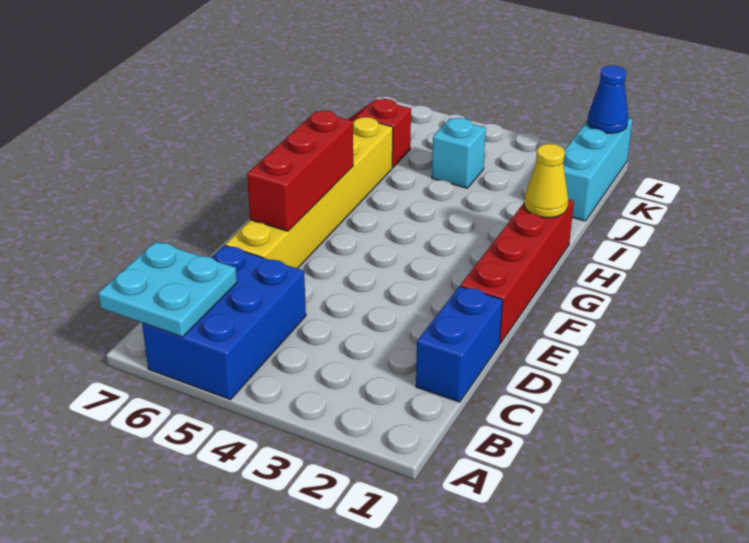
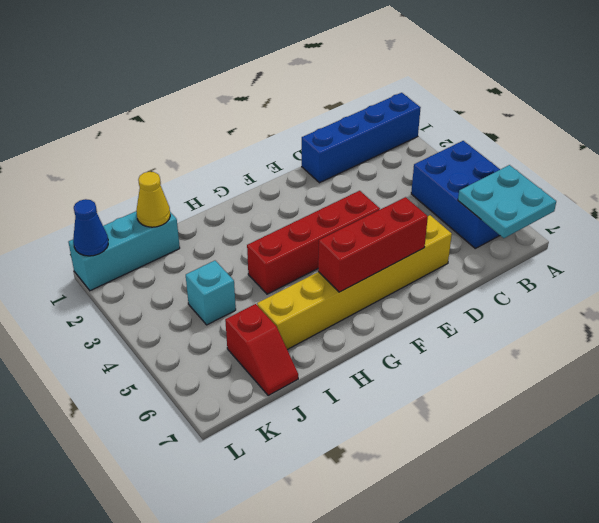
blue brick A5:C6 level 1 -> blue brick A4:B6 level 1
blue brick C1:D1 level 1 -> blue brick A1:D1 level 1
red brick E1:H1 level 1 -> red brick E4:H4 level 1
yellow cone H1 level 2 -> yellow cone J1 level 2

